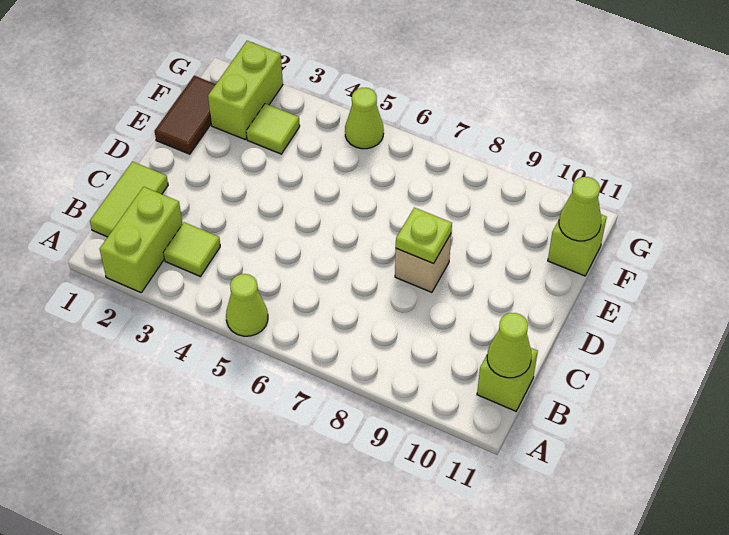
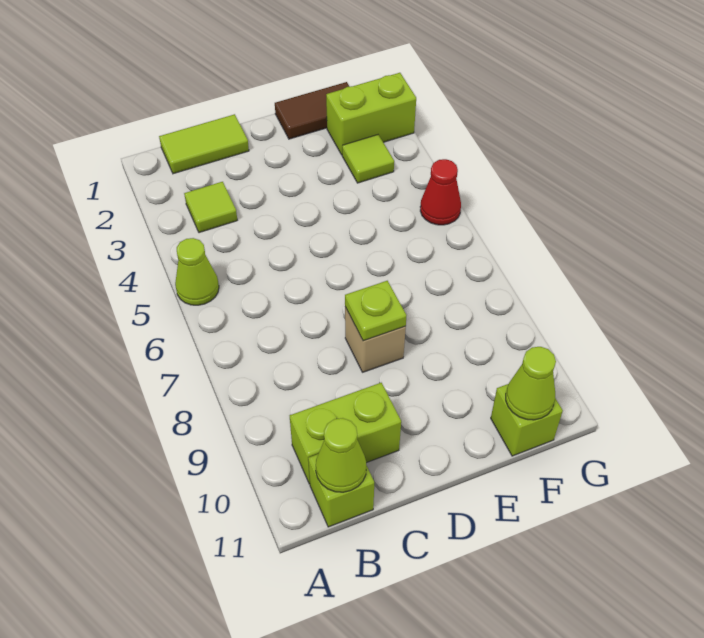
lime brick A2:B2 level 1 -> lime brick B10:C10 level 1
lime cone G5 level 1 -> red cone G5 level 1

